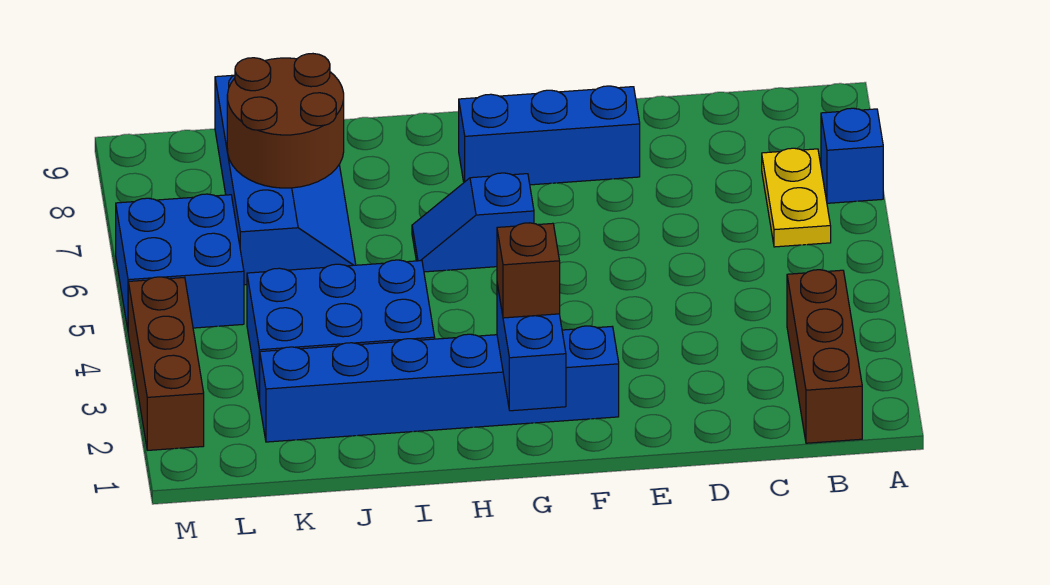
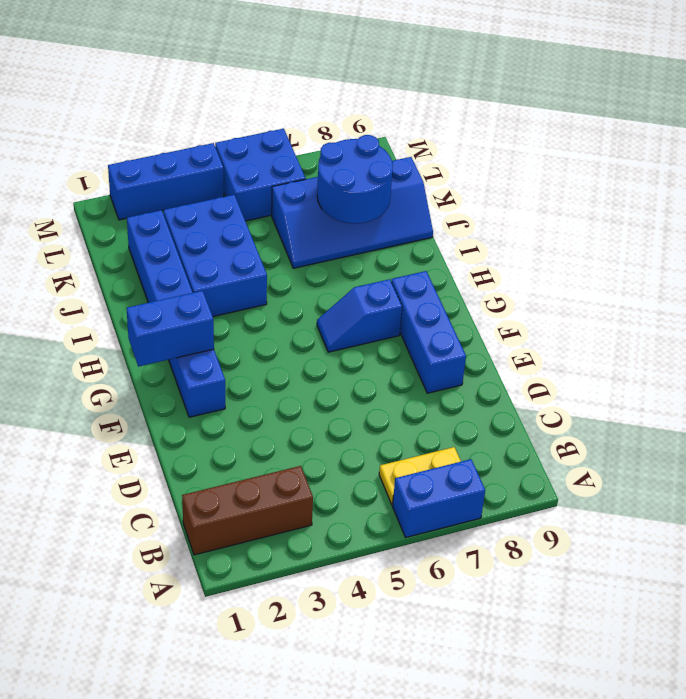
blue brick A7 level 1 -> blue brick A6:A7 level 1
brown brick G2 level 3 -> none
blue slope G6:H6 level 1 top G -> blue slope G6:G7 level 1 top 7
brown round brick J7:K8 level 2 -> blue round brick J7:K8 level 2
brown brick M2:M4 level 1 -> blue brick M2:M4 level 1

